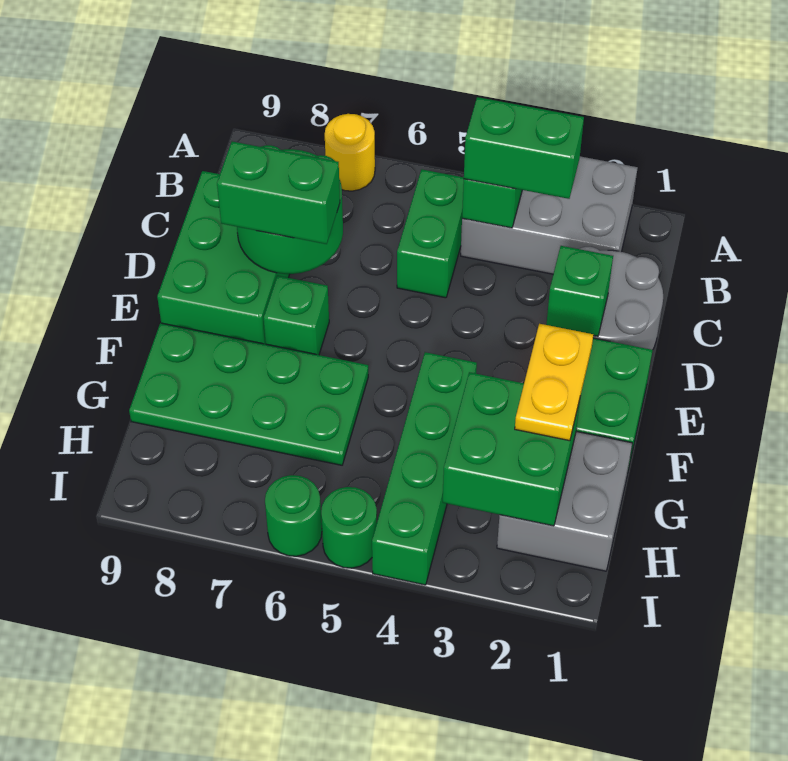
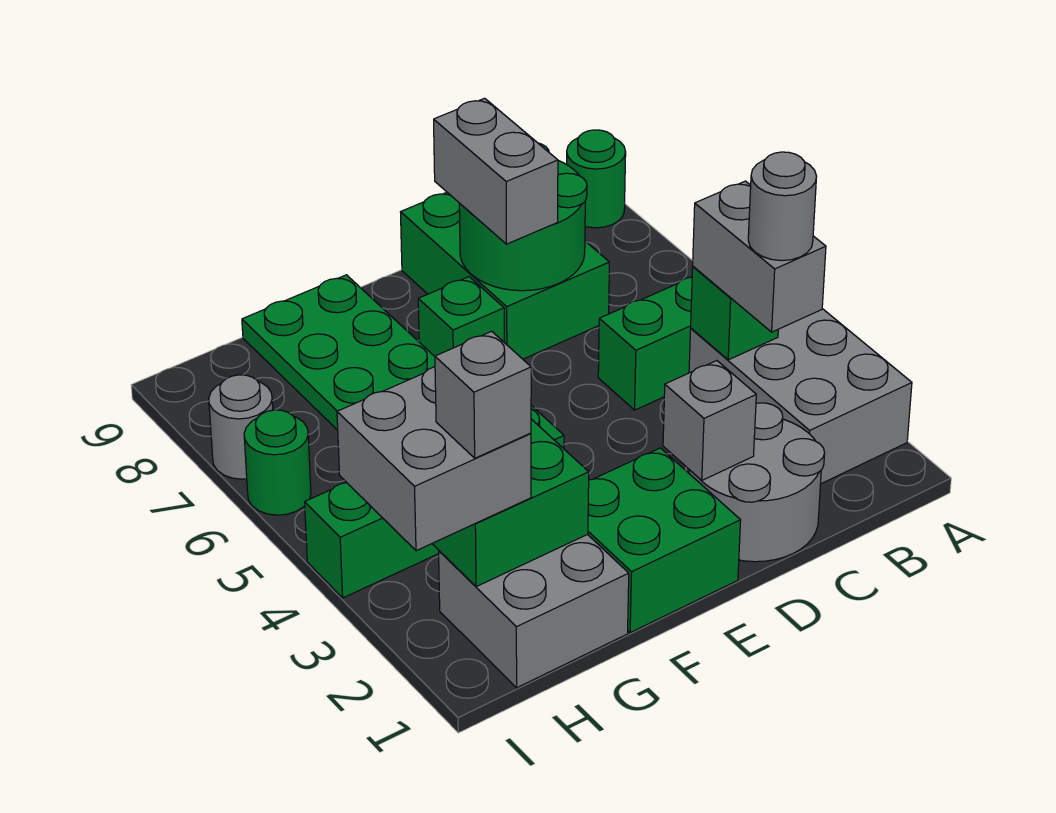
yellow round brick A7 level 1 -> none
green brick B3:B4 level 3 -> grey brick B3:B4 level 3
none -> grey round brick B3 level 4
green brick C8:E9 level 1 -> green brick C7:D9 level 1
green brick D2 level 2 -> grey brick D2 level 2
green brick D7:D8 level 3 -> grey brick D7:D8 level 3
yellow plate F2:G2 level 3 -> none
none -> grey brick H2:I3 level 3
none -> grey brick H2 level 4
green round brick I5 level 1 -> green round brick A9 level 1
none -> grey round brick I7 level 1

